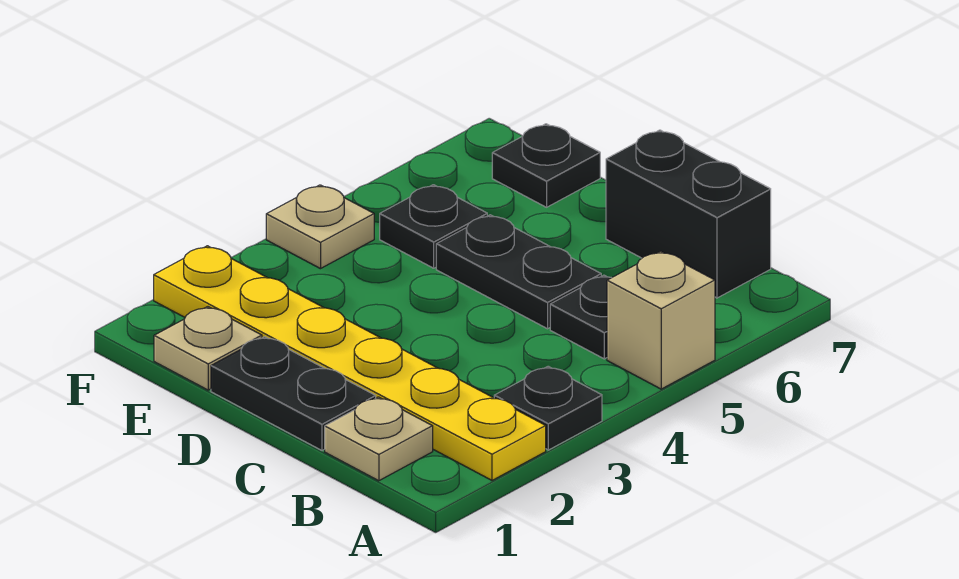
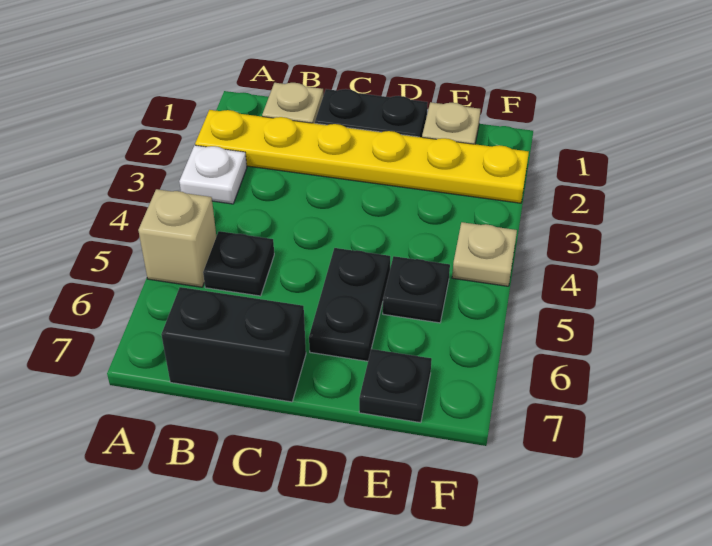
black plate A3 level 1 -> white plate A3 level 1
black plate C5:D5 level 1 -> black plate D5:D6 level 1

